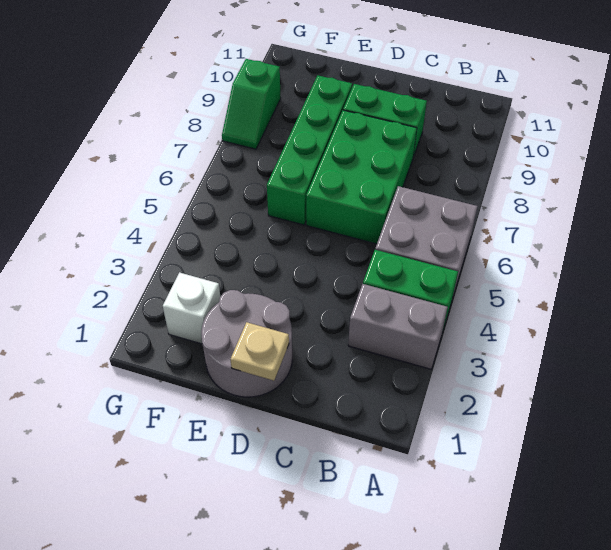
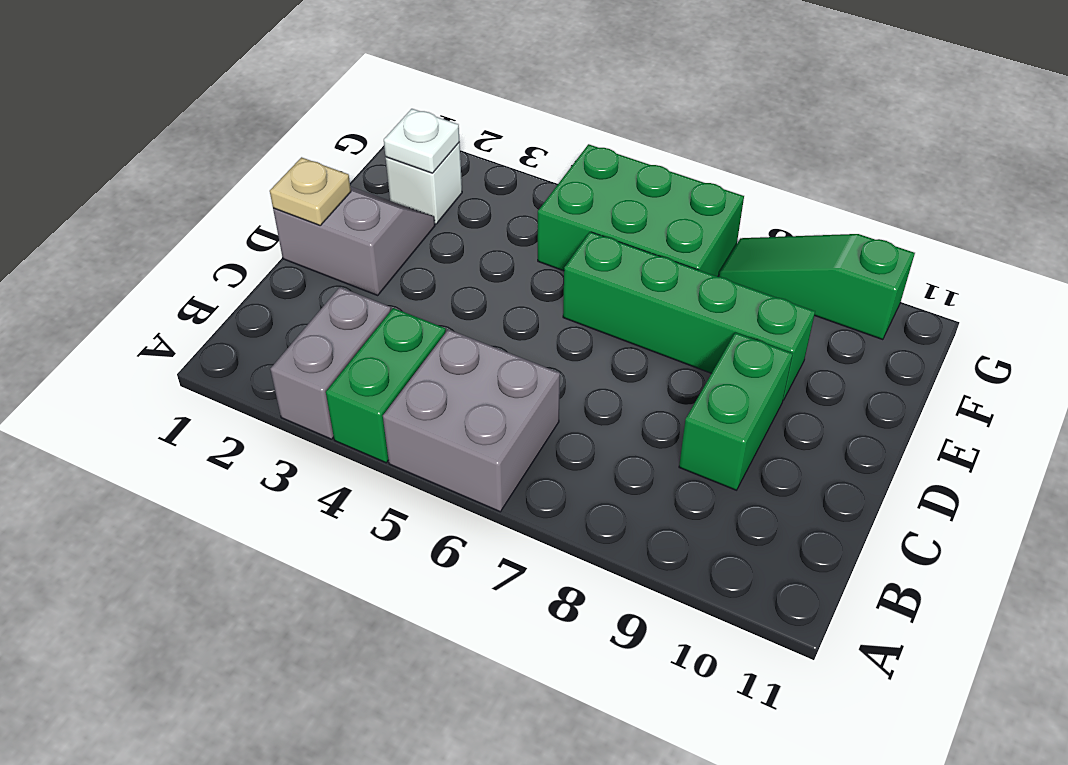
green brick C6:D8 level 1 -> green brick F5:G7 level 1
grey round brick D1:E2 level 1 -> grey slope D1:E2 level 1 top D
none -> white plate F2 level 2
green slope G8:G9 level 1 top 9 -> green slope G8:G10 level 1 top 10

